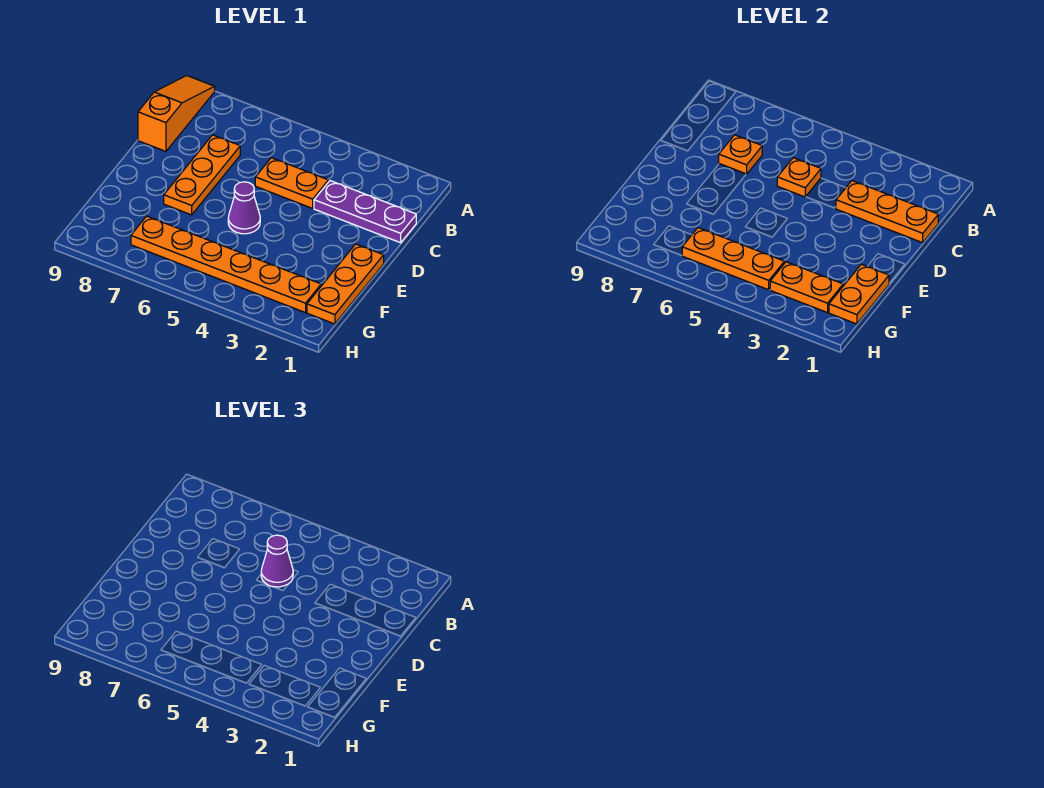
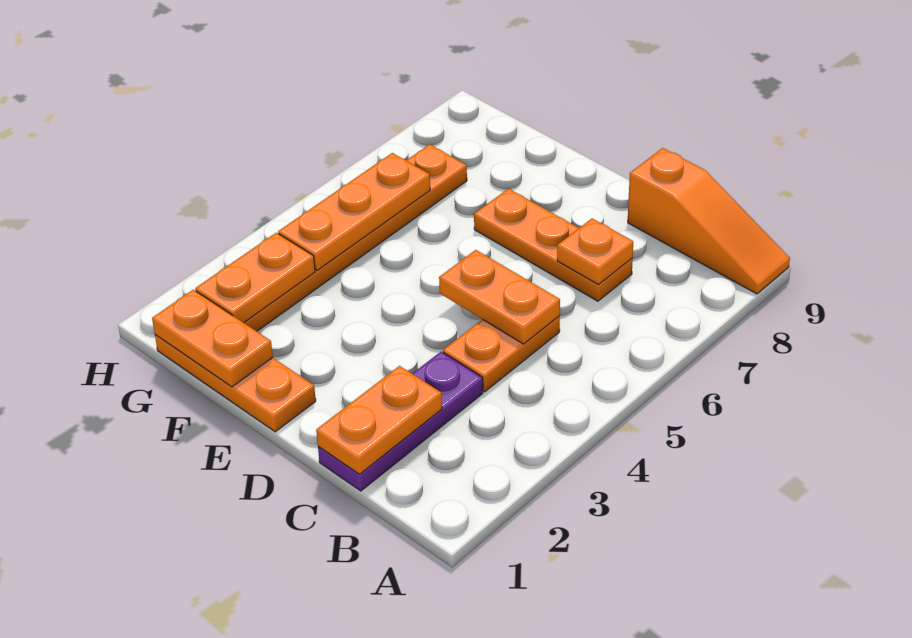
orange plate C1:C3 level 2 -> orange plate C1:C2 level 2
orange plate C5 level 2 -> orange plate C5:D5 level 2
purple cone C5 level 3 -> none
purple cone E5 level 1 -> none

